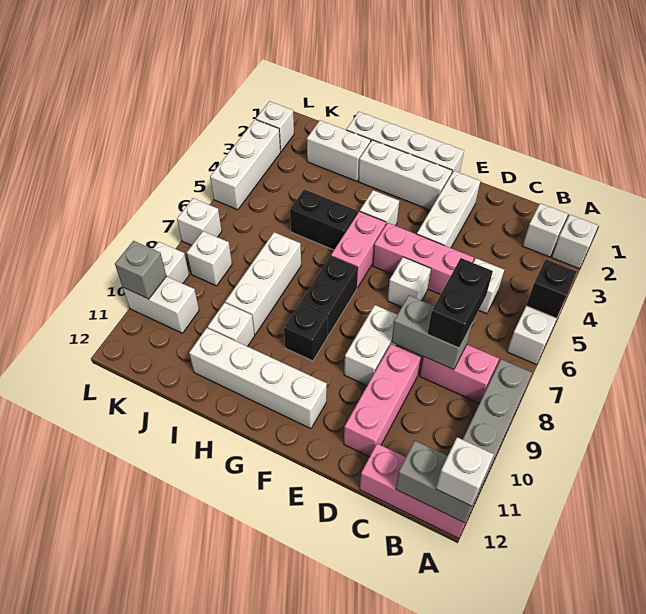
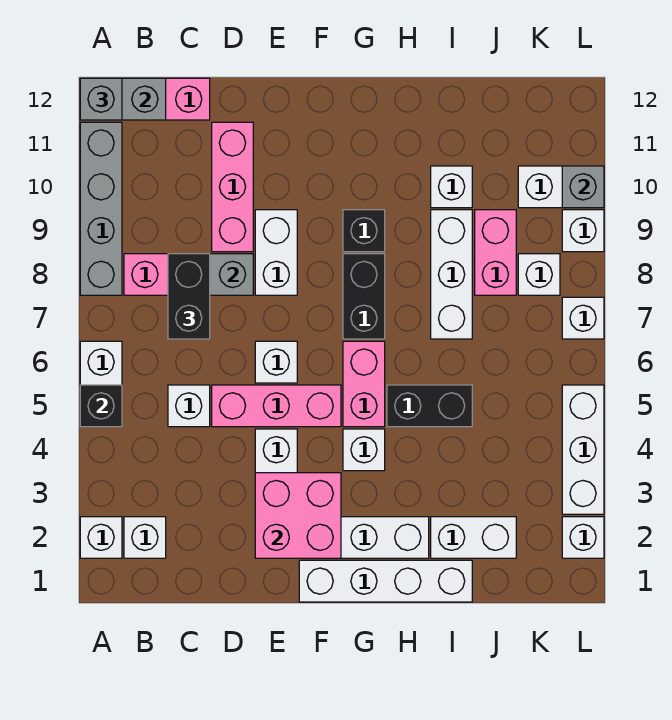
white brick A12 level 3 -> grey brick A12 level 3
none -> pink brick E2:F3 level 2
white brick F11:I11 level 1 -> none
none -> pink brick J8:J9 level 1

